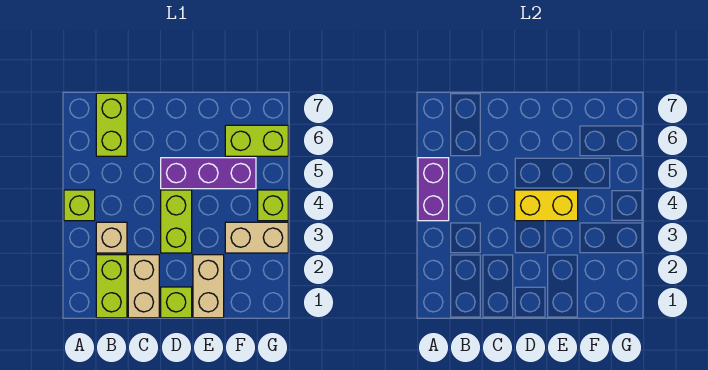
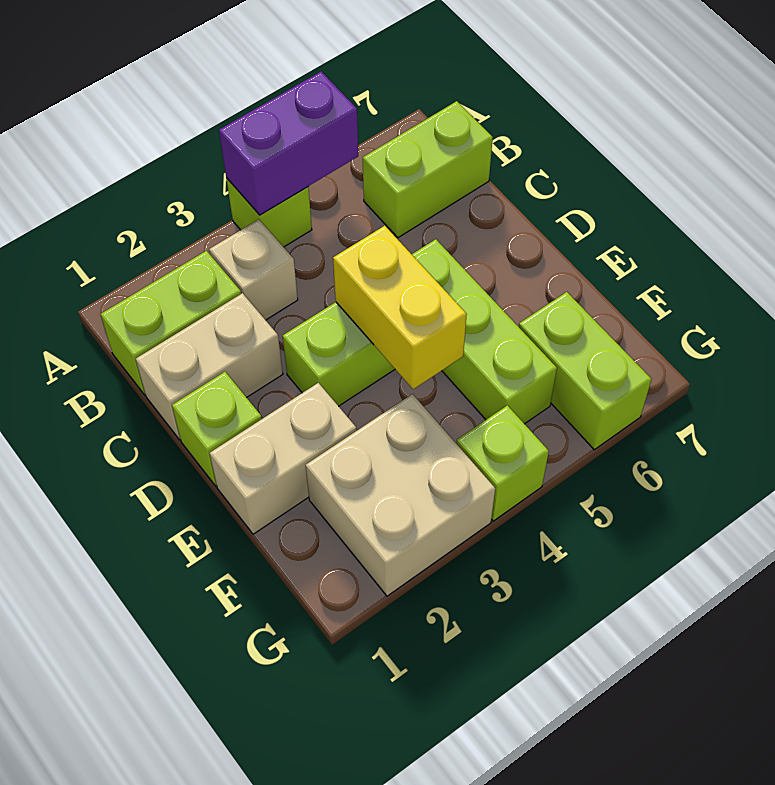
purple brick D5:F5 level 1 -> lime brick D5:F5 level 1
tan brick F3:G3 level 1 -> tan brick F2:G3 level 1

